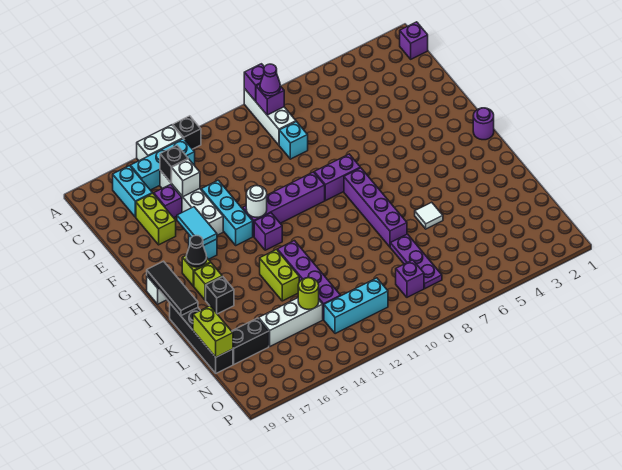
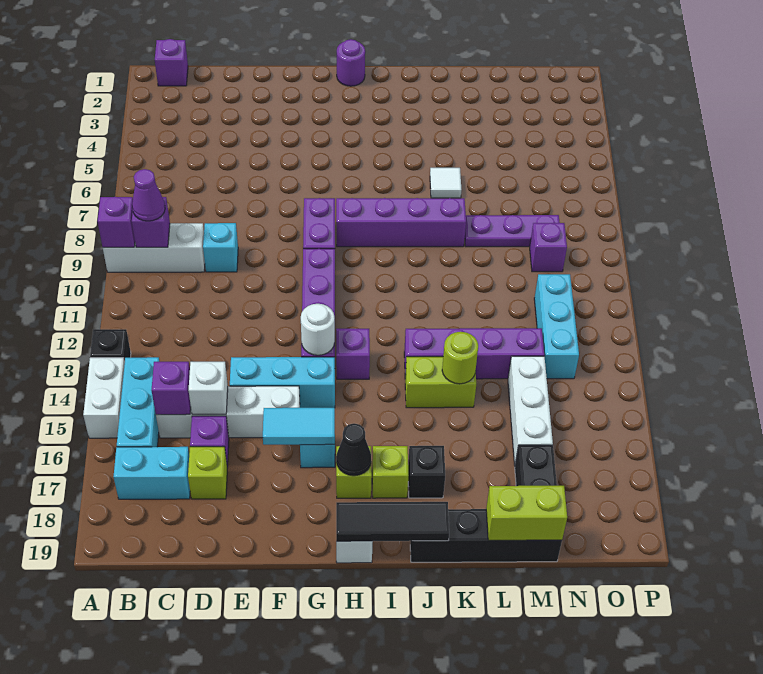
black brick C15 level 2 -> purple brick C15 level 2
lime brick D17:E17 level 1 -> lime brick D17 level 1
lime round brick M14 level 2 -> lime round brick K14 level 2

